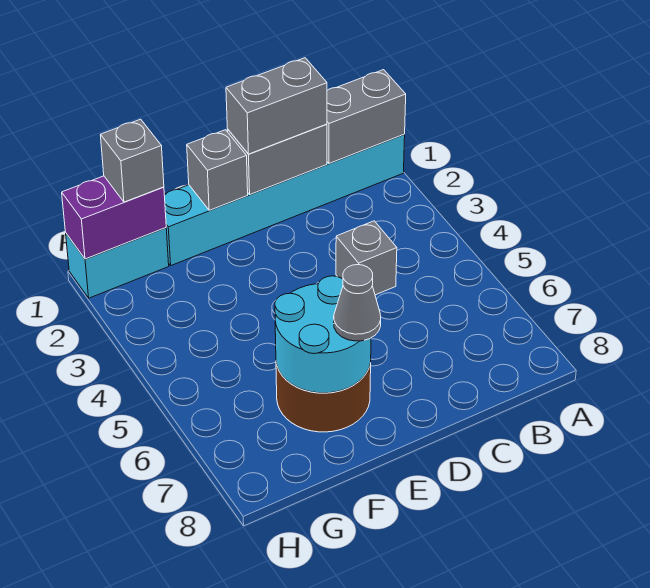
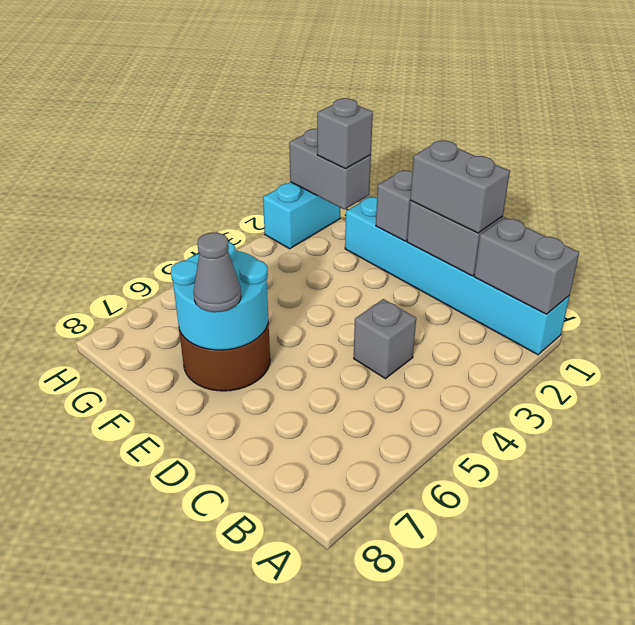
cyan brick G1:H1 level 1 -> cyan brick H1:H2 level 1
purple brick G1:H1 level 2 -> grey brick G1:H1 level 2

